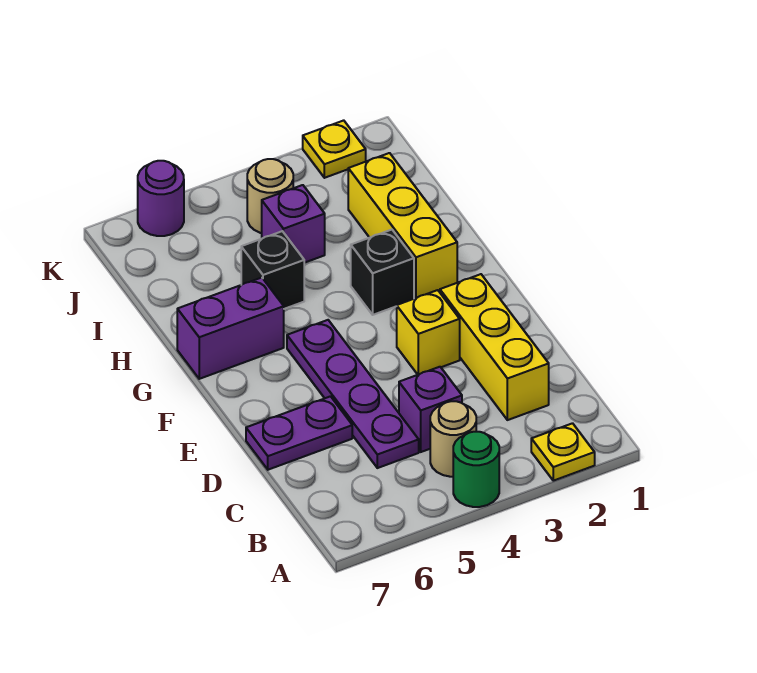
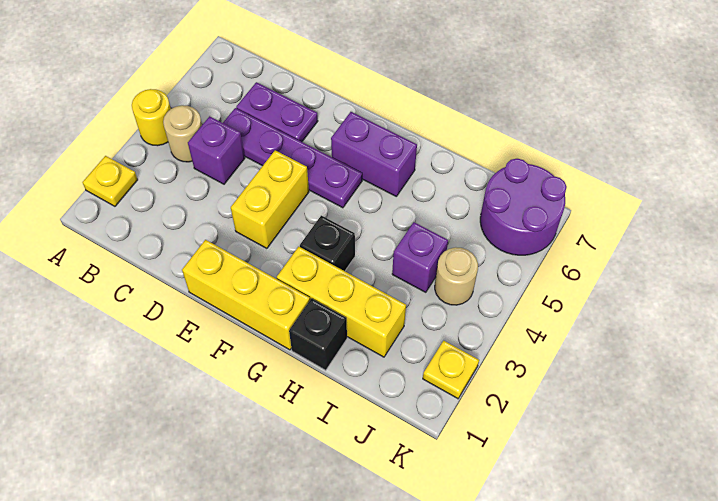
green round brick A4 level 1 -> yellow round brick A4 level 1
yellow brick C2:E2 level 1 -> yellow brick E1:G1 level 1
purple plate D6:D7 level 1 -> purple plate C6:D6 level 1
yellow brick E3 level 1 -> yellow brick E3:E4 level 1
purple brick G6:G7 level 1 -> purple brick F6:G6 level 1
black brick H5 level 1 -> black brick H1 level 1
purple round brick K6 level 1 -> purple round brick J6:K7 level 1

